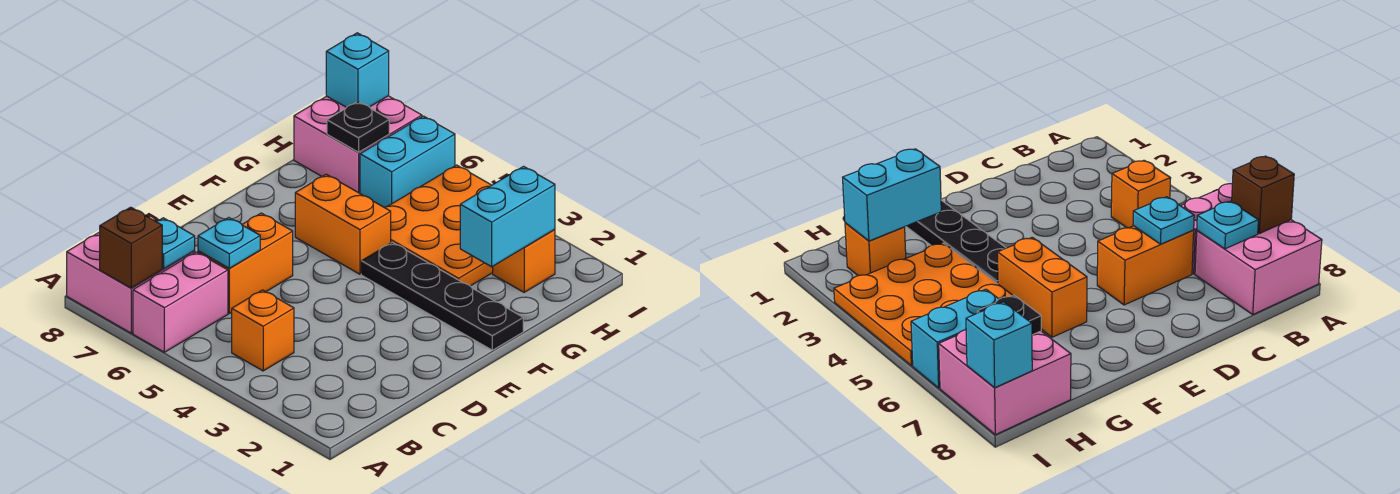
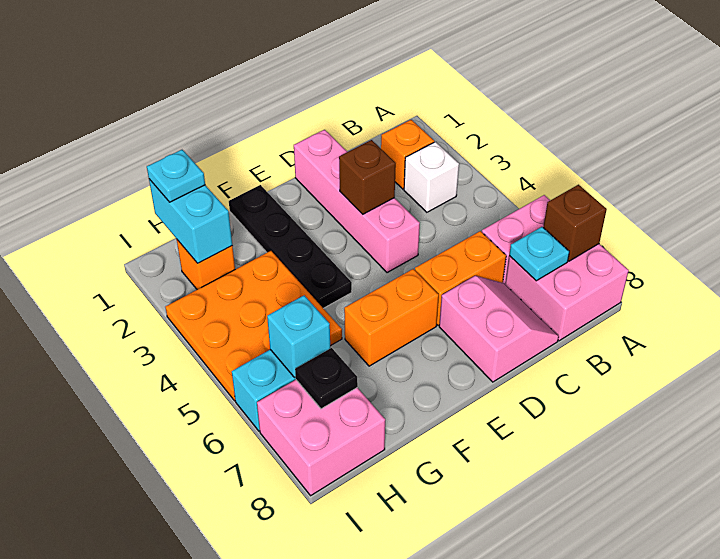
none -> white brick B3 level 1
orange brick B4 level 1 -> orange brick B2 level 1
cyan plate C6 level 2 -> cyan plate H1 level 3
none -> pink slope C7:D8 level 1 top D
none -> pink brick D1:D4 level 1
none -> brown brick D3 level 2
orange brick F5:F6 level 1 -> orange brick E6:F6 level 1
cyan brick G2:H2 level 2 -> cyan brick H1:H2 level 2
cyan brick I8 level 2 -> cyan brick H6 level 2

